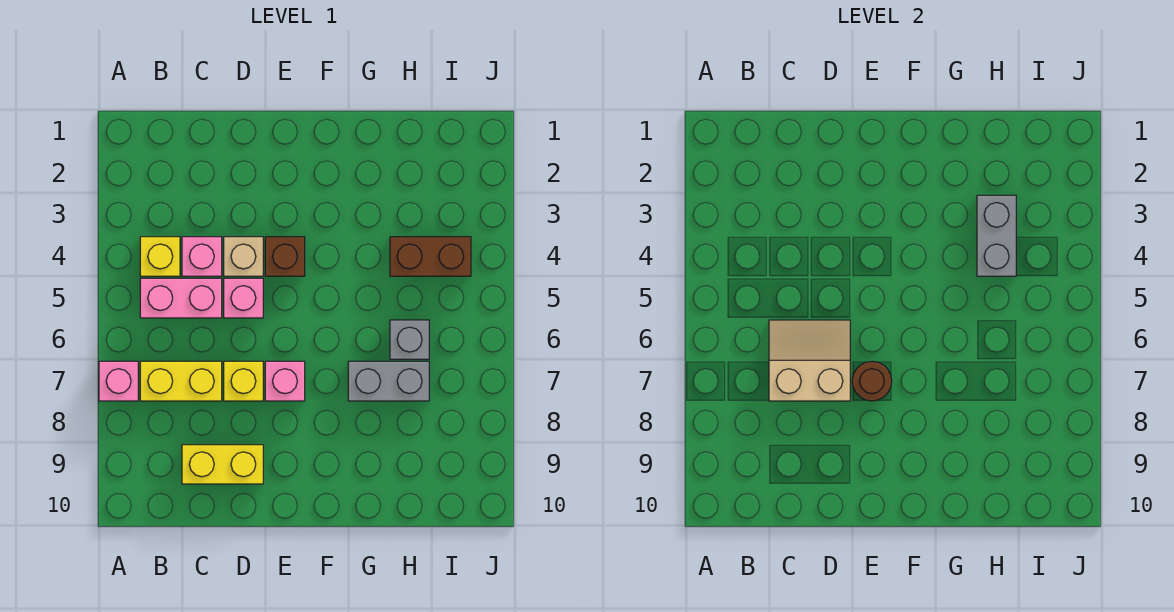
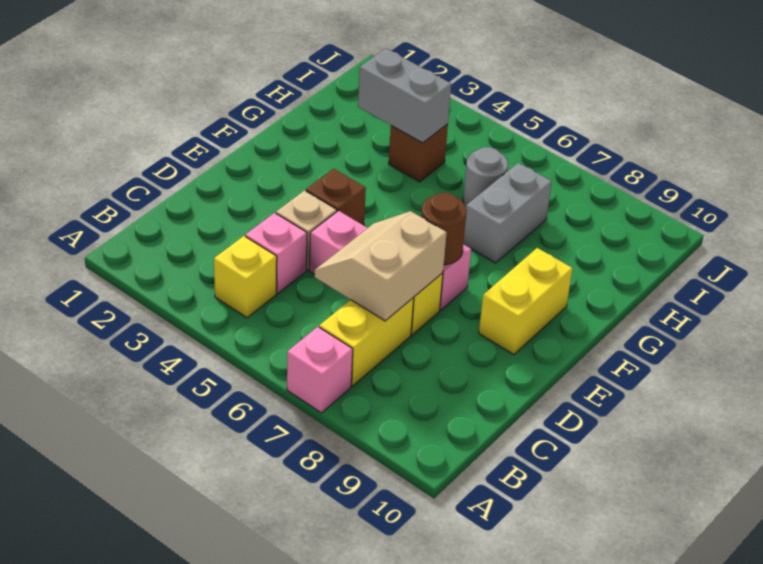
pink brick B5:C5 level 1 -> none
yellow brick C9:D9 level 1 -> yellow brick E9:F9 level 1
brown brick H4:I4 level 1 -> brown brick H4 level 1
grey brick H6 level 1 -> grey round brick H6 level 1

